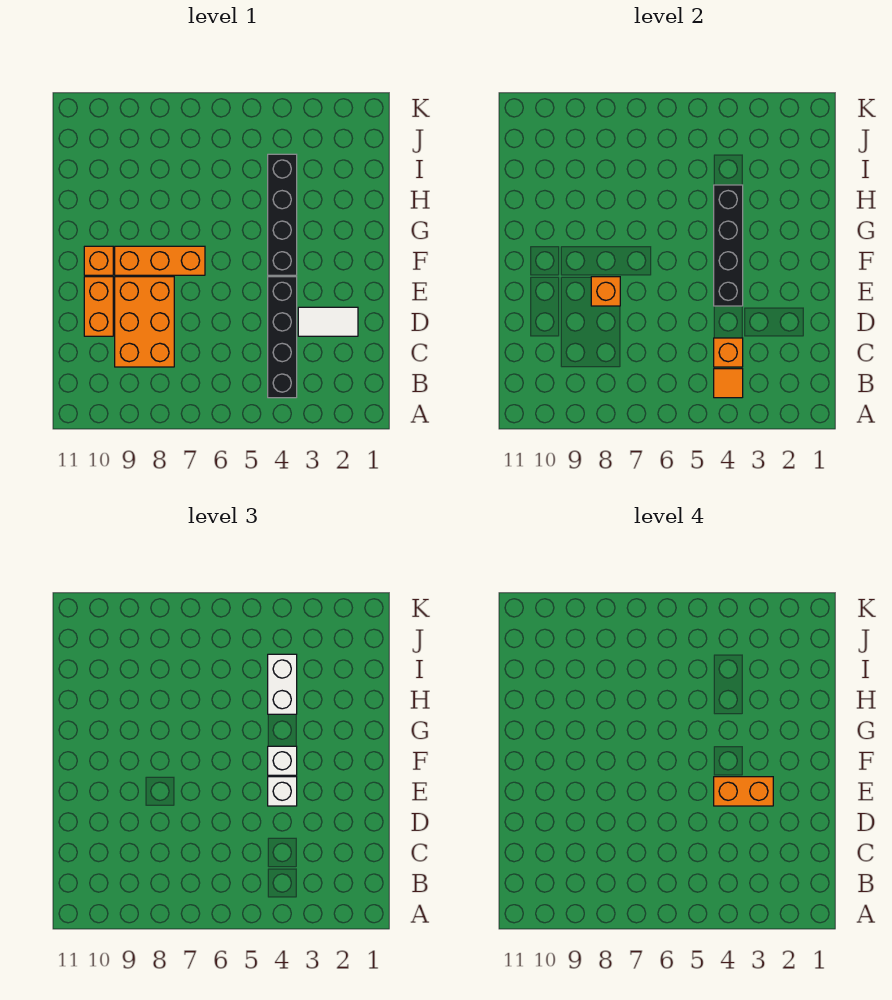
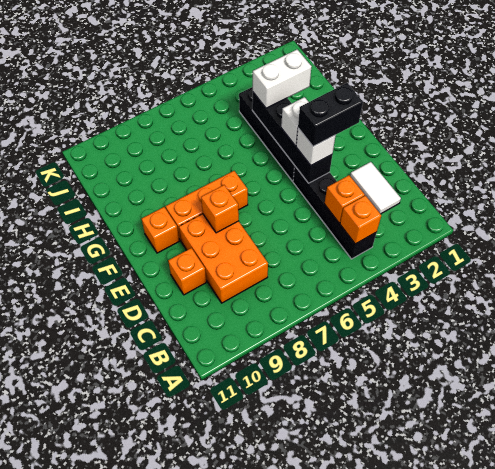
orange tile B4 level 2 -> orange brick B4 level 2
white tile D2:D3 level 1 -> white tile C2:D2 level 1
orange brick D10:E10 level 1 -> orange brick D10 level 1
orange brick E3:E4 level 4 -> black brick E3:E4 level 4
white brick H4:I4 level 3 -> white brick H3:H4 level 3

